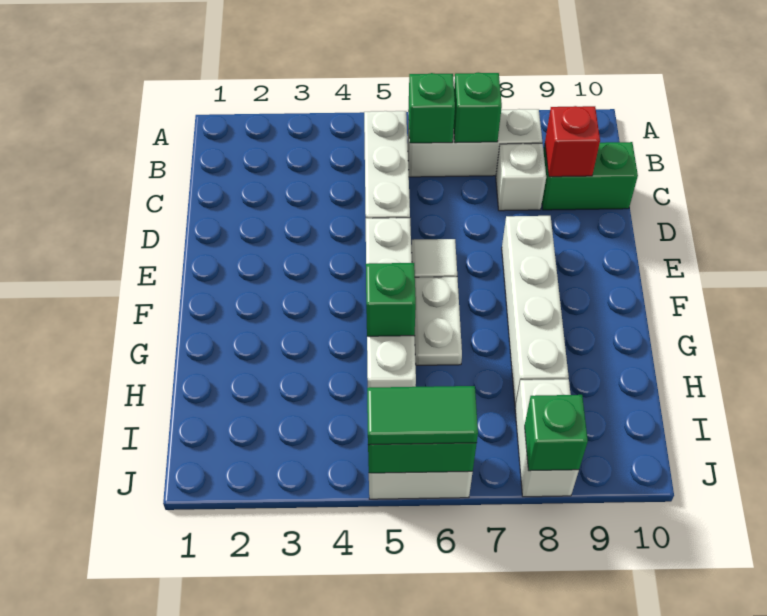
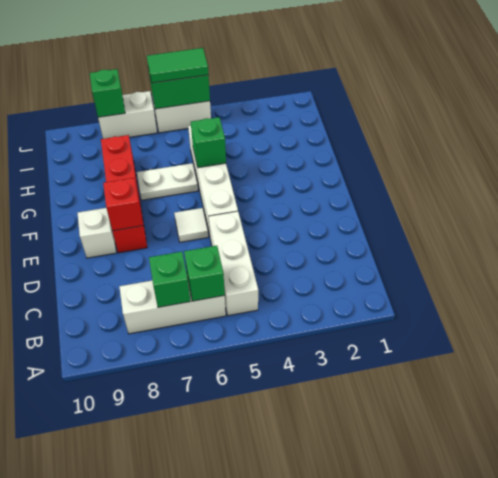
white brick C8 level 1 -> white brick E9 level 1
green brick C9:C10 level 1 -> none
red brick C9 level 2 -> red brick E8 level 2
white brick E8:H8 level 1 -> red brick E8:H8 level 1
white plate F6:G6 level 1 -> white plate G6:G7 level 1
white brick I8:J8 level 1 -> white brick J7:J8 level 1

